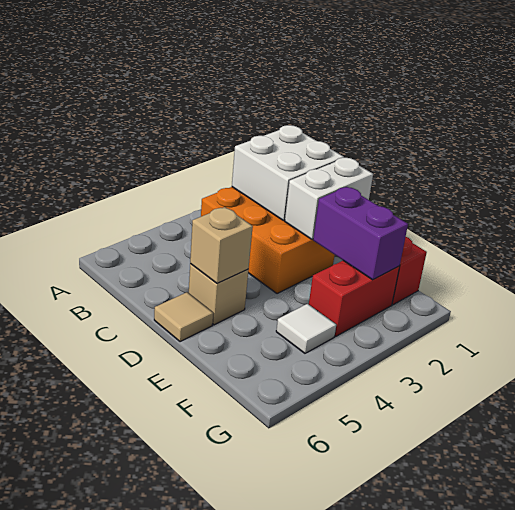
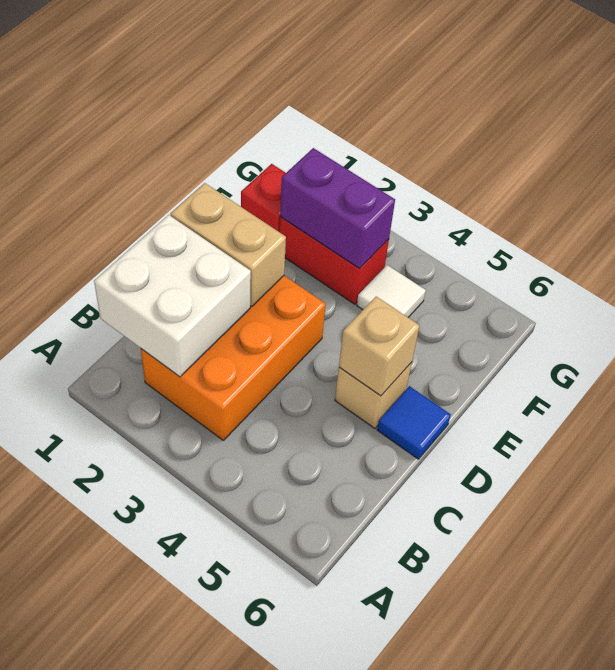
white brick D1:D2 level 2 -> tan brick D1:D2 level 2
tan tile D6 level 1 -> blue tile D6 level 1
purple brick E2:F2 level 2 -> purple brick F2:F3 level 2

